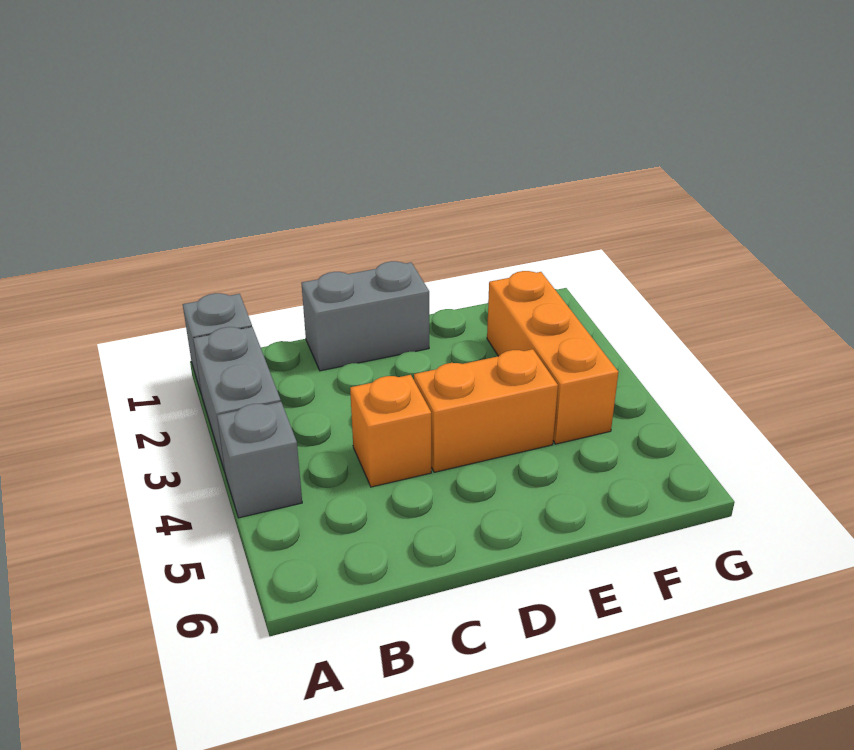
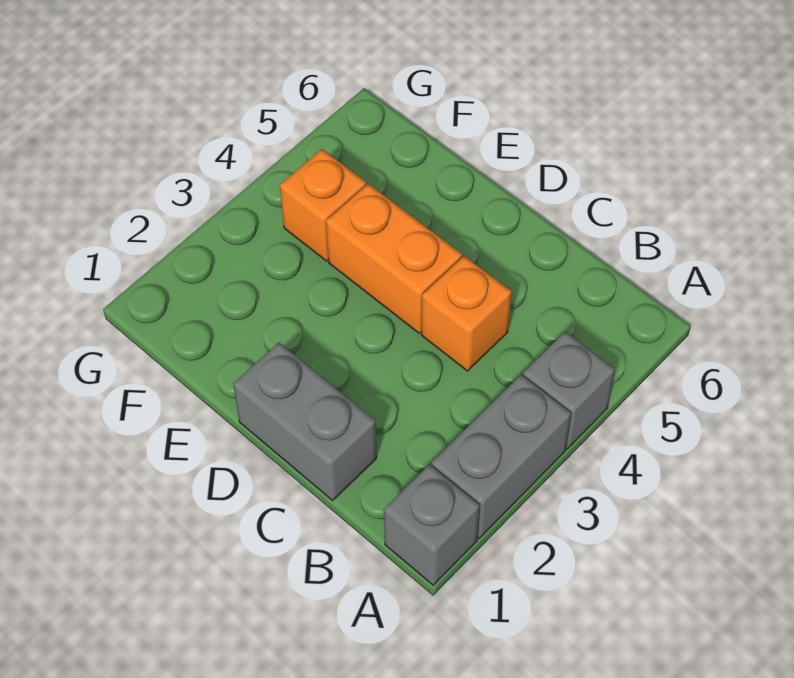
orange brick F2:F4 level 1 -> orange brick F4 level 1

